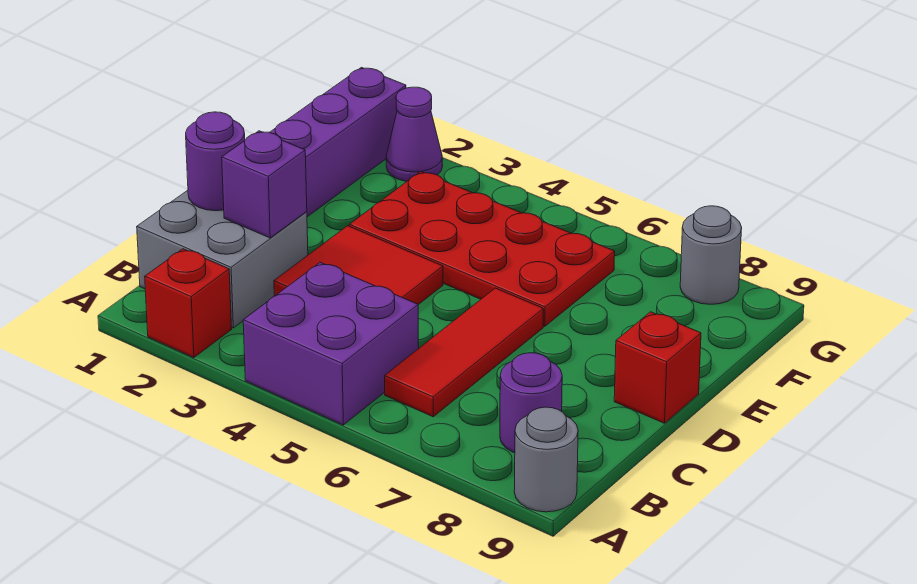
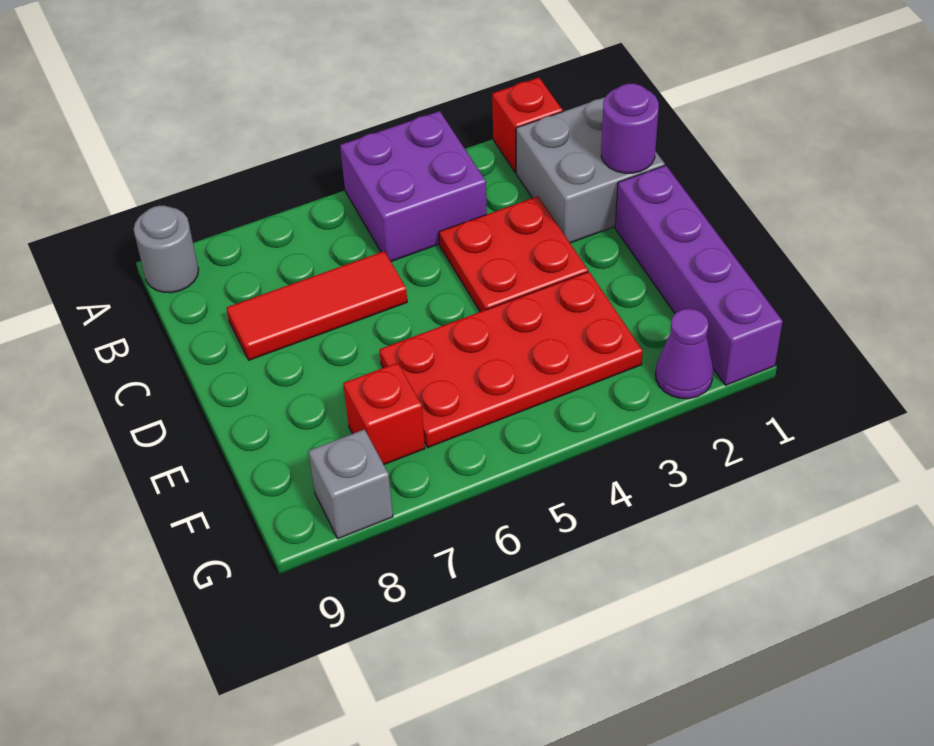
red tile B6:D6 level 1 -> red tile C6:C8 level 1
purple round brick B8 level 1 -> none
purple brick C2 level 2 -> none
red tile C3:D4 level 1 -> red plate C3:D4 level 1
red brick D9 level 1 -> red brick F7 level 1
grey round brick G8 level 1 -> grey brick G8 level 1

